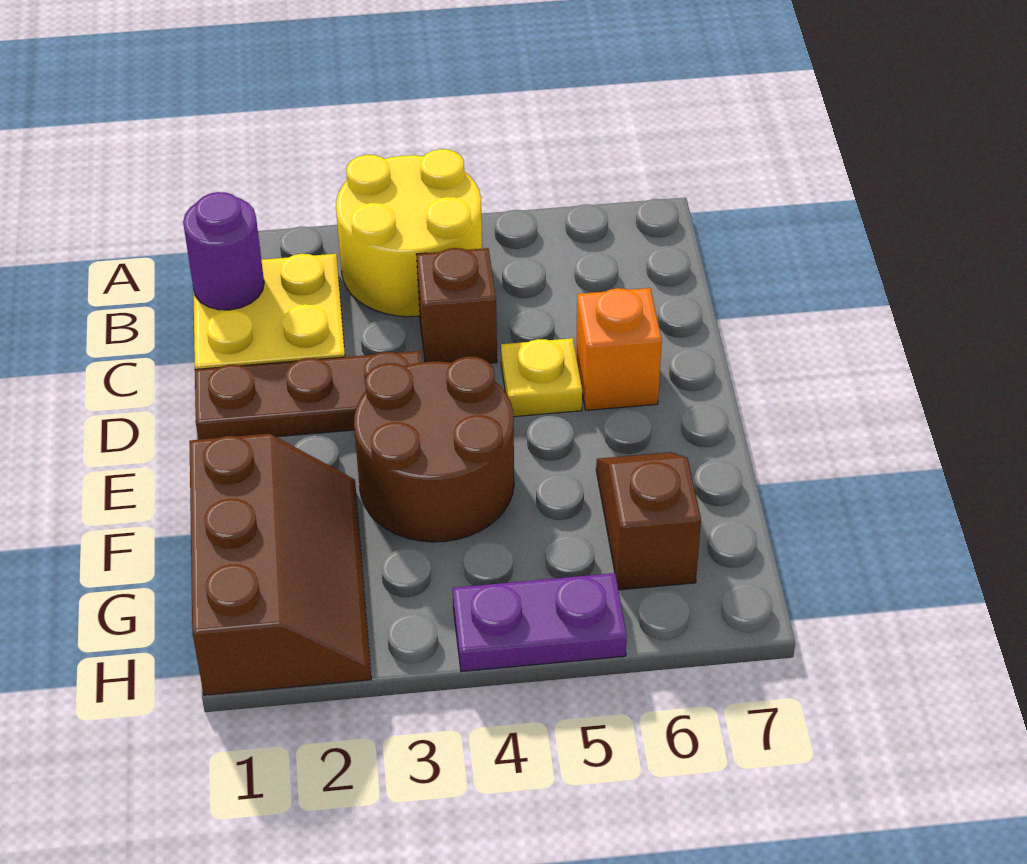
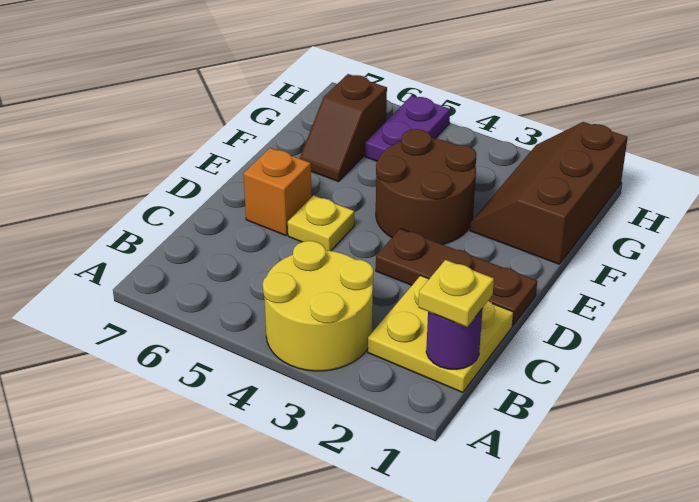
none -> yellow plate B1 level 3
brown brick C4 level 1 -> none
purple plate H4:H5 level 1 -> purple plate G5:H5 level 1

